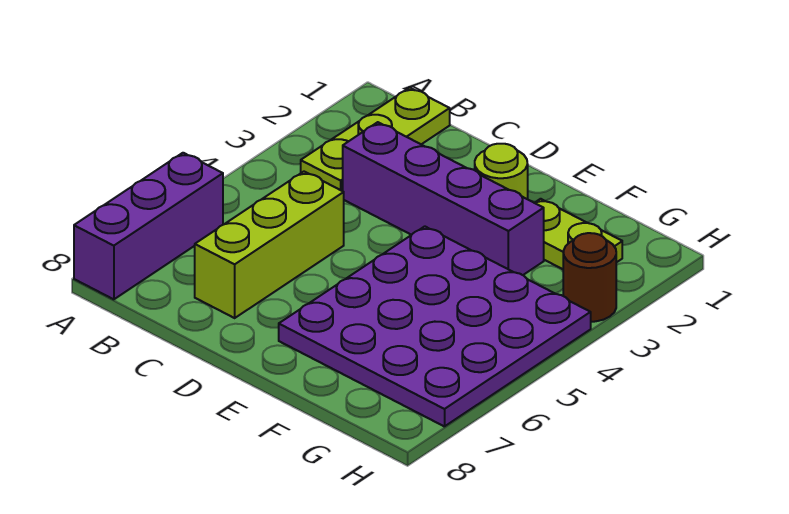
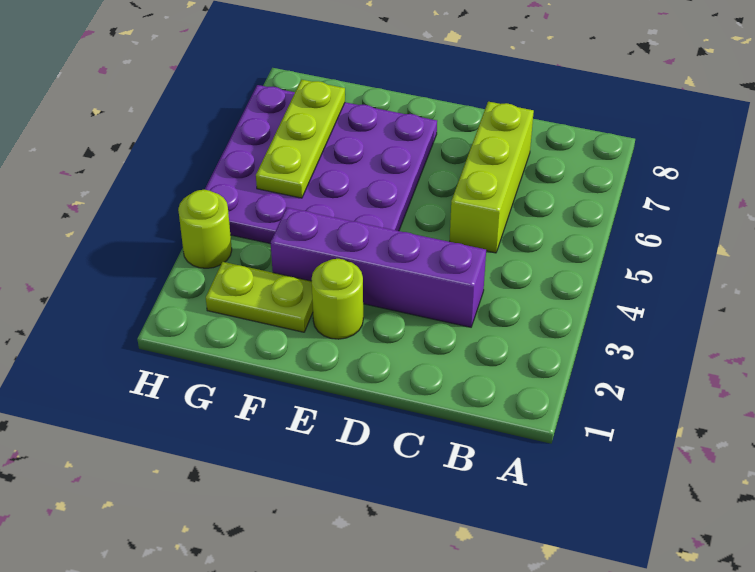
purple brick A6:A8 level 1 -> none
lime plate B1:B3 level 1 -> lime plate G5:G7 level 2
brown round brick H3 level 1 -> lime round brick H3 level 1

